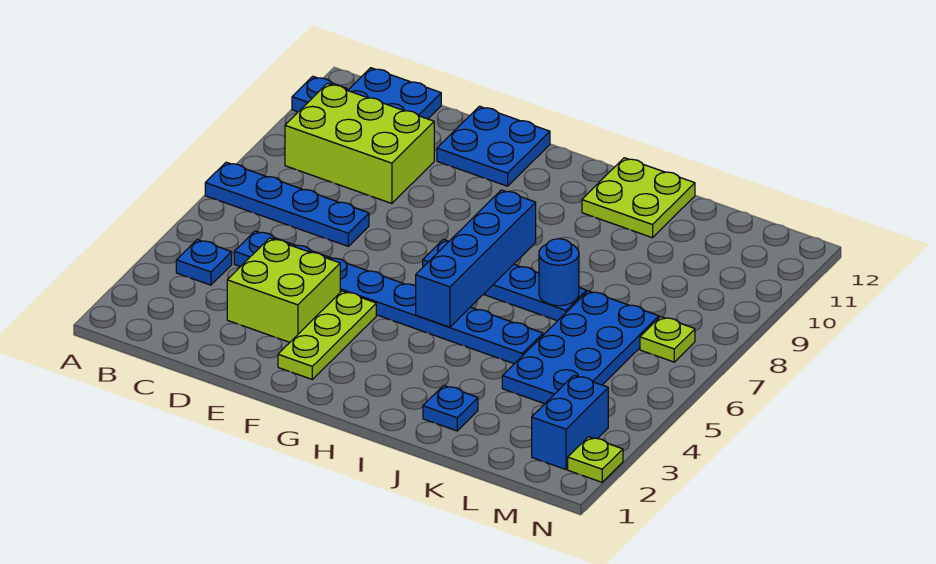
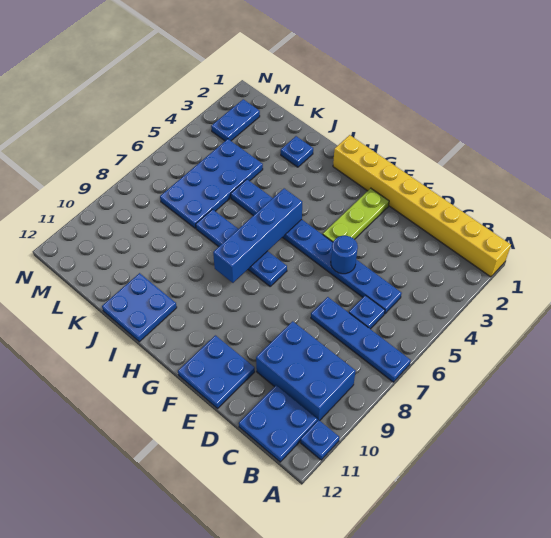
none -> yellow brick A1:H1 level 1
blue plate B4 level 1 -> blue plate C6 level 1
lime brick B9:D10 level 1 -> blue brick B9:D10 level 1
lime brick D3:E4 level 1 -> none
lime plate I11:J12 level 1 -> blue plate I11:J12 level 1
blue round brick J7 level 2 -> blue round brick E5 level 2
blue brick M2:M3 level 1 -> blue plate M2:M3 level 1
lime plate M7 level 1 -> none
lime plate N2 level 1 -> none

